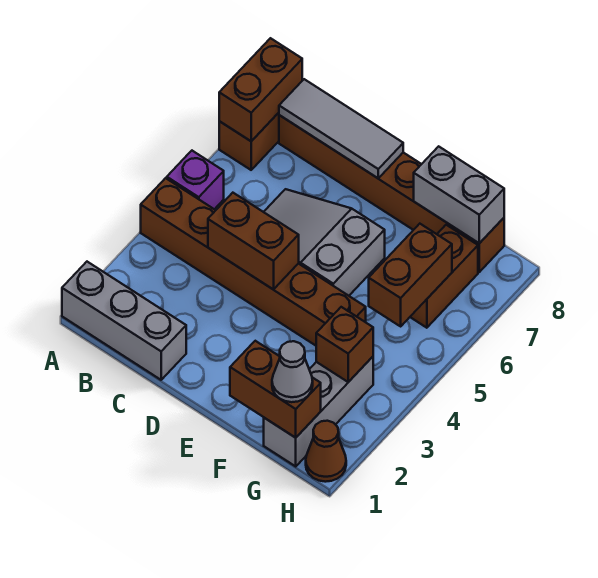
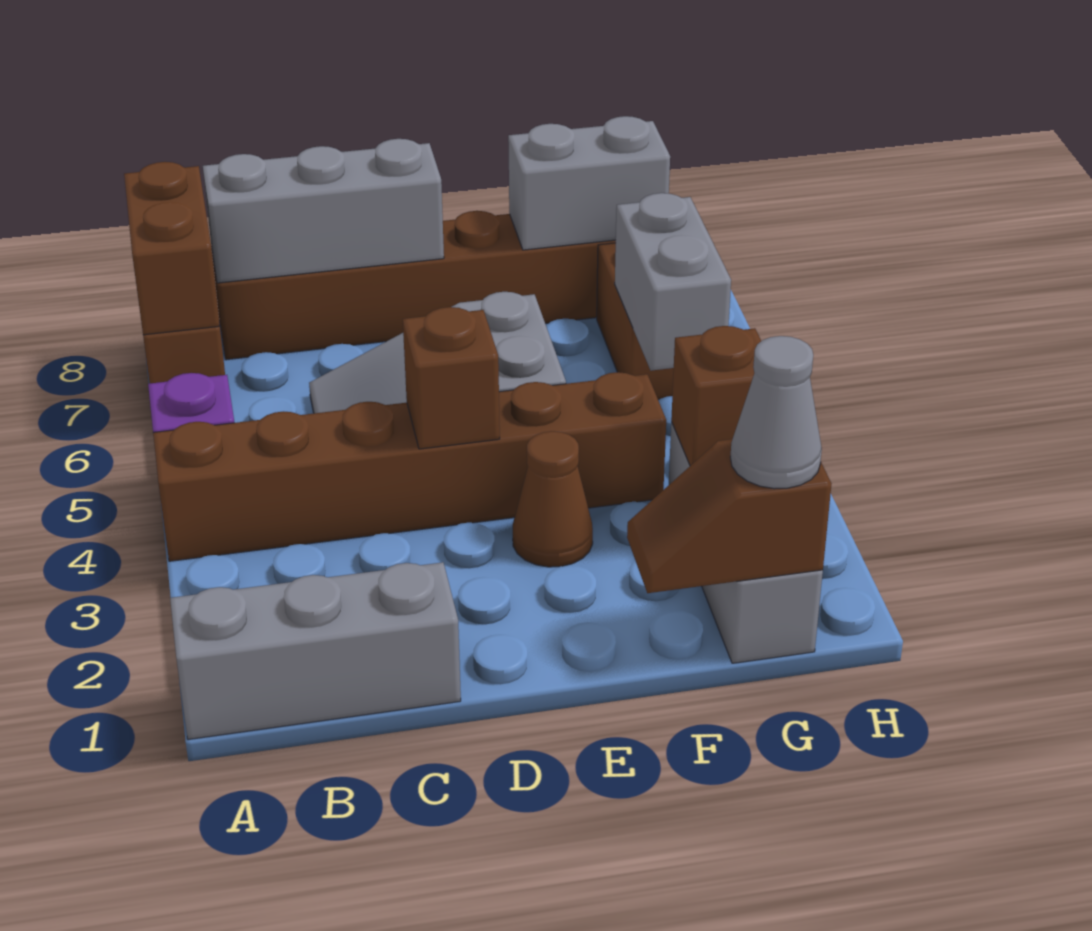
grey tile B8:D8 level 2 -> grey brick B8:D8 level 2
brown brick C4:D4 level 2 -> brown brick D4 level 2
brown brick F1:G1 level 2 -> brown slope F1:G1 level 2 top G
brown brick G5:G6 level 2 -> grey brick G5:G6 level 2
brown cone H1 level 1 -> brown cone E3 level 1

